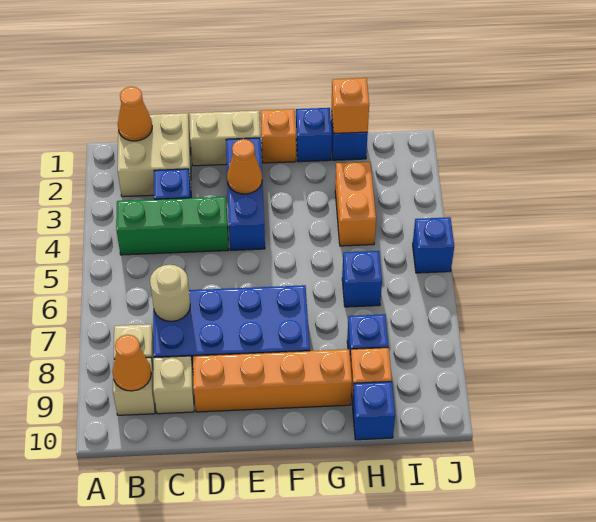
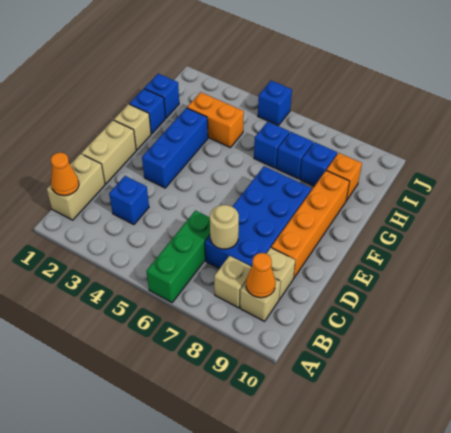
tan brick B1:C2 level 1 -> tan brick B1:C1 level 1
green brick B4:D4 level 1 -> green brick A6:C6 level 1
blue brick E2:E4 level 1 -> blue brick E3:G3 level 1
orange cone E3 level 2 -> none
orange brick F1 level 1 -> tan brick F1 level 1
orange brick H1 level 2 -> none
blue brick H10 level 1 -> blue brick H7 level 1

